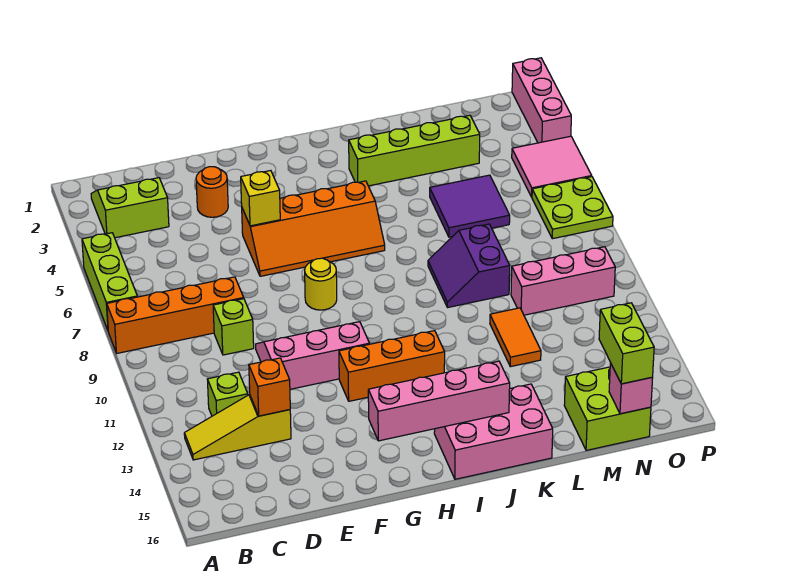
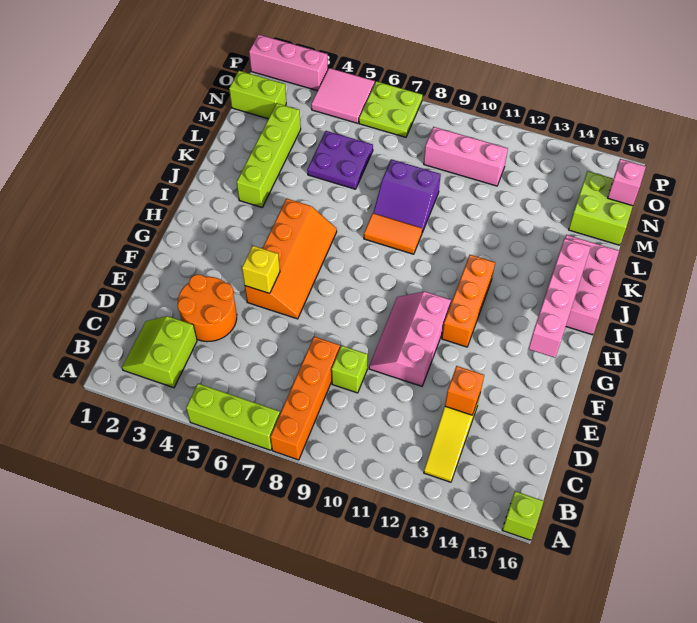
lime brick C12 level 1 -> lime brick A16 level 1
orange round brick E3 level 1 -> orange round brick D3:E4 level 1
yellow round brick G8 level 1 -> none
purple tile L5:M6 level 1 -> purple plate L5:M6 level 1
orange tile L11:L12 level 1 -> orange tile J8:J9 level 1
pink brick M10:O10 level 1 -> pink brick N9:N11 level 1
lime brick N15:N16 level 3 -> lime brick N1:N2 level 1

